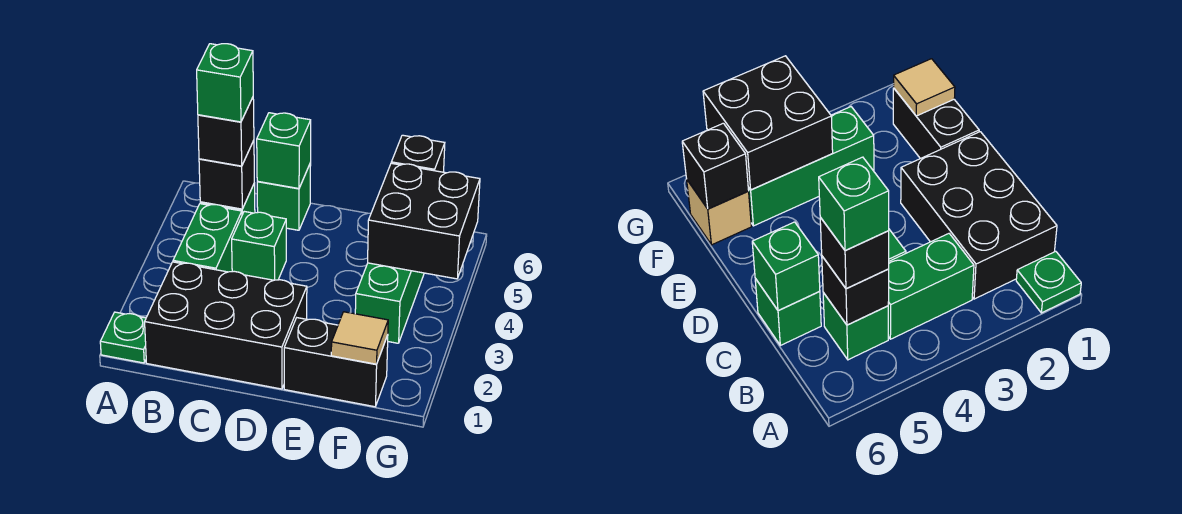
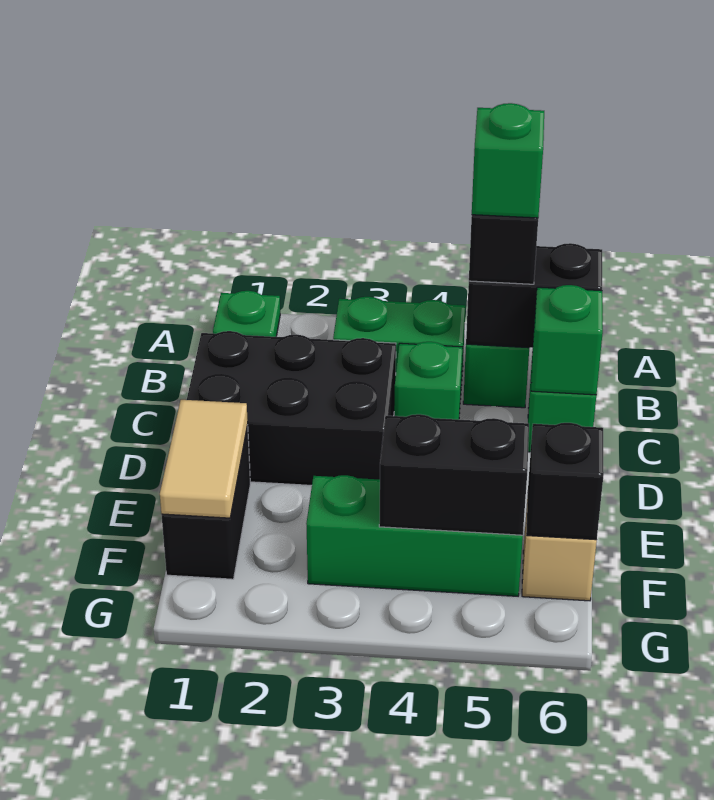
black brick B1:D2 level 1 -> black brick C1:D3 level 1
black brick B5 level 2 -> black brick B5:B6 level 2
tan tile F1 level 2 -> tan tile E1:F1 level 2
black brick F4:G5 level 2 -> black brick F4:F5 level 2

